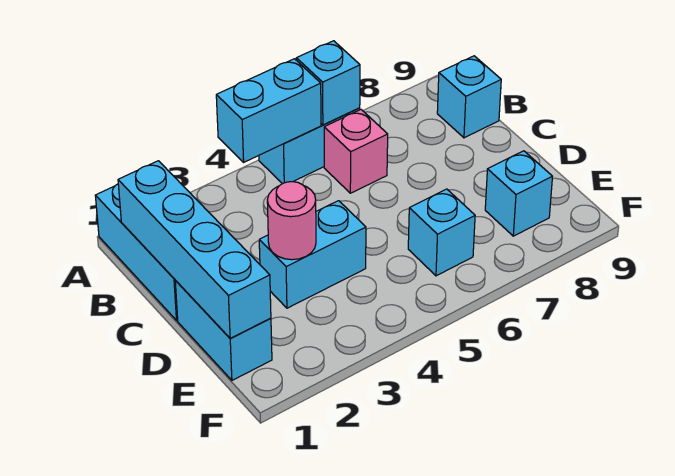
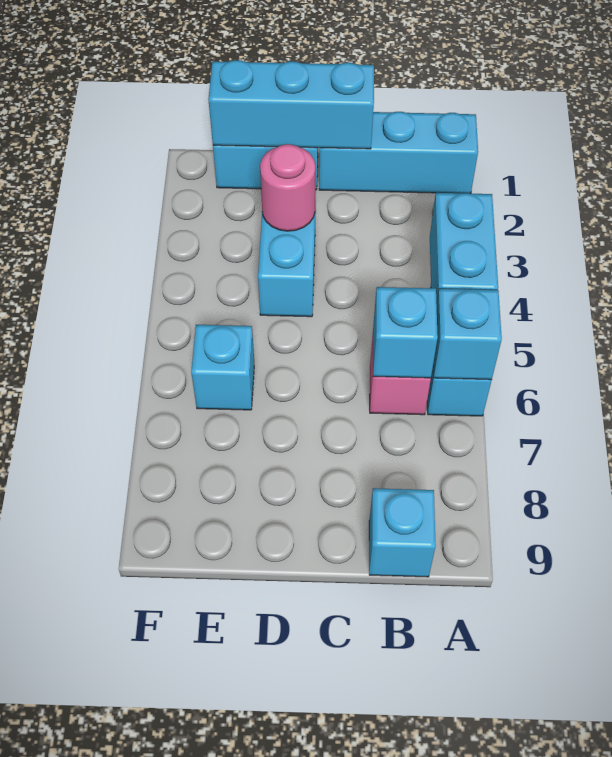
cyan brick B1:E1 level 2 -> cyan brick C1:E1 level 2
cyan brick E8 level 1 -> cyan brick B6 level 2

